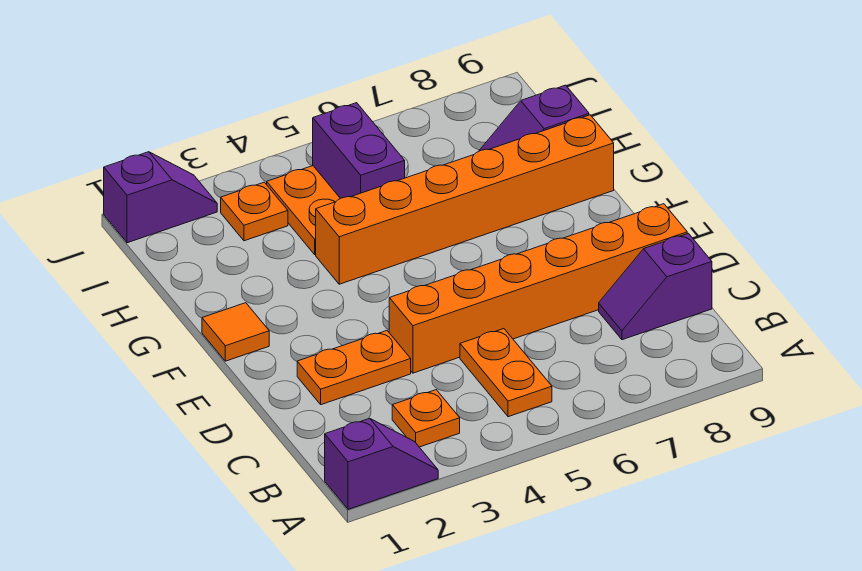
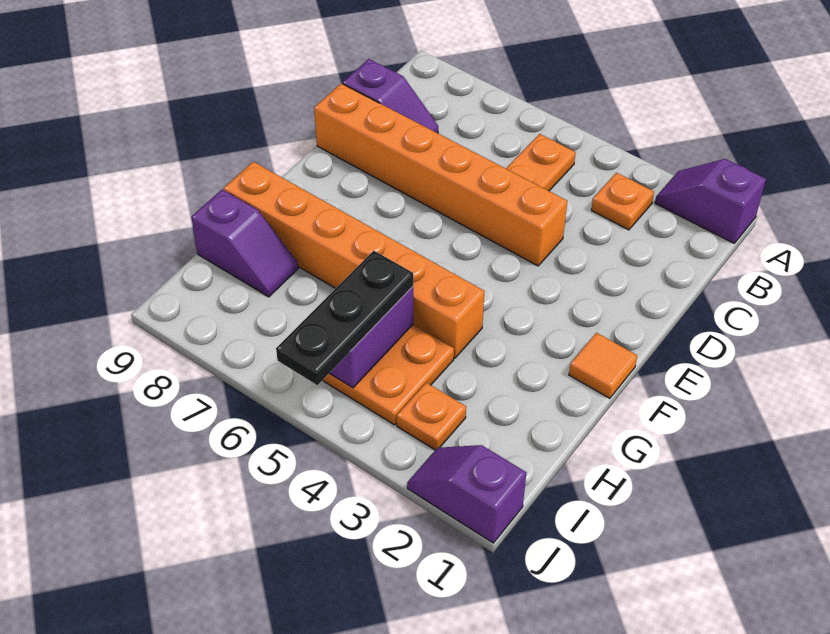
orange plate D2:D3 level 1 -> none
none -> black plate H5:J5 level 3

